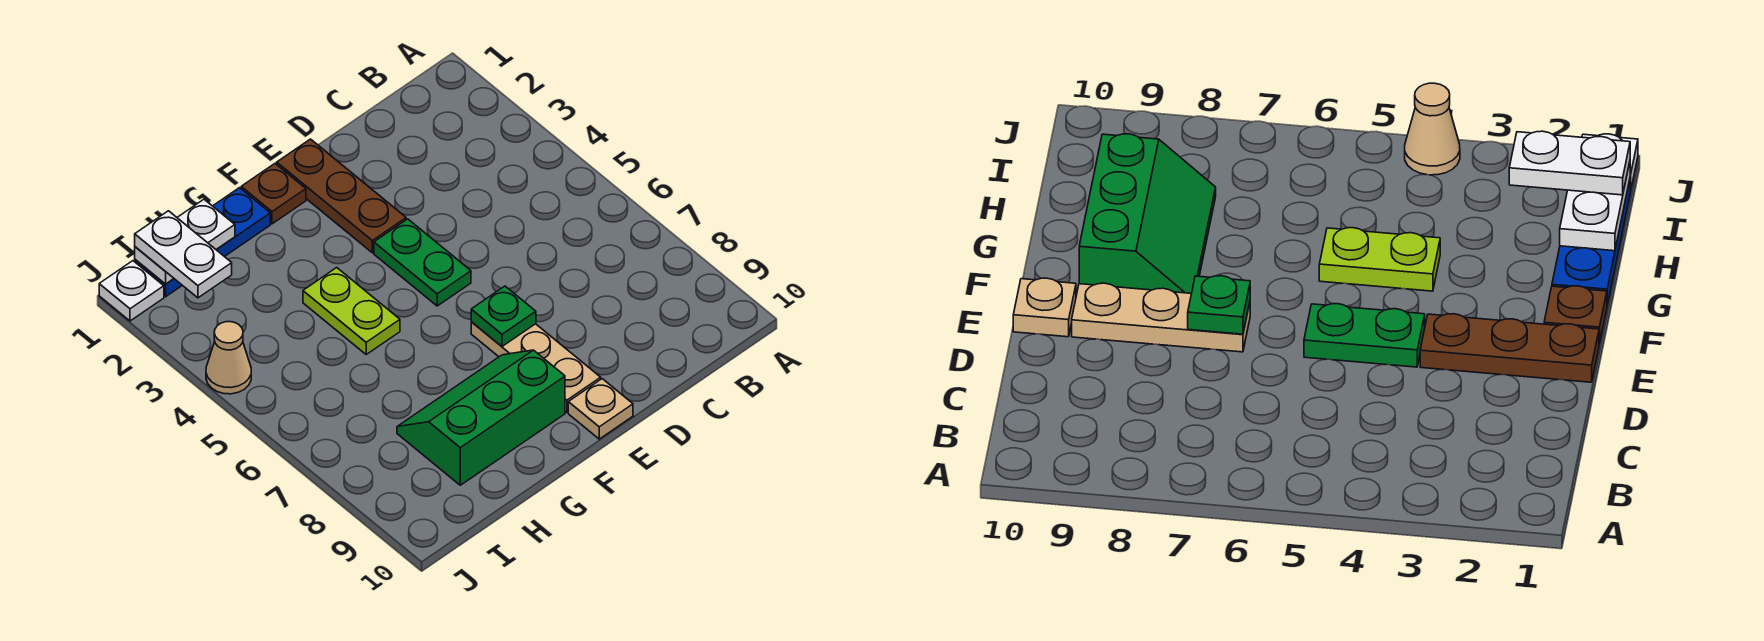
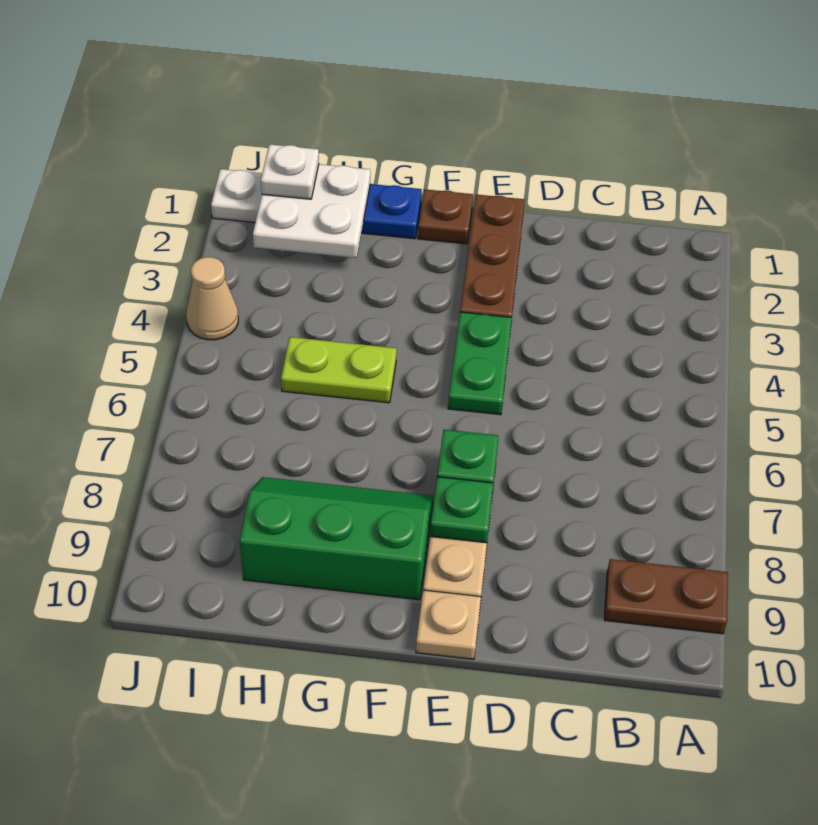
none -> brown plate A9:B9 level 1
none -> green plate E8 level 2
lime plate G4:G5 level 1 -> lime plate G5:H5 level 1
white plate H1:I1 level 2 -> white plate H1:I2 level 2
white plate I1:I2 level 3 -> white plate I1 level 3

